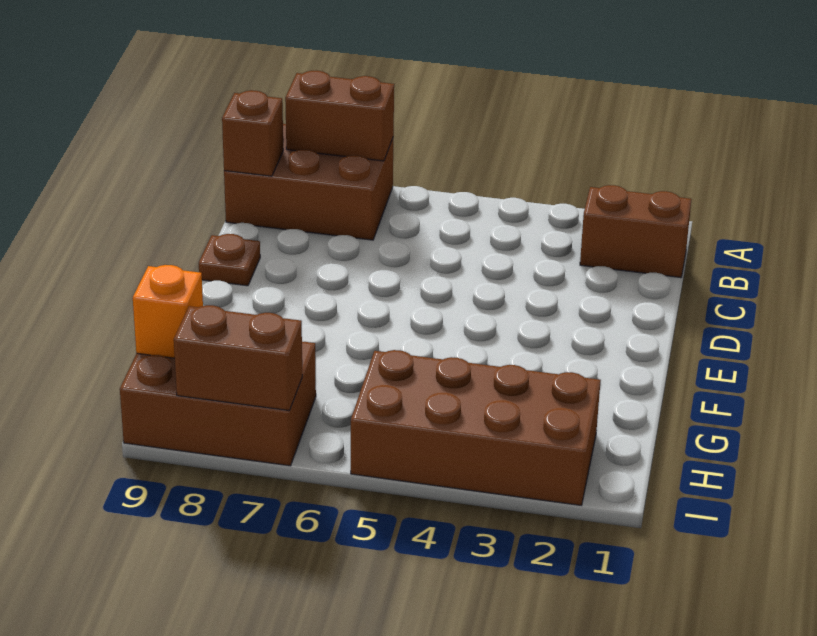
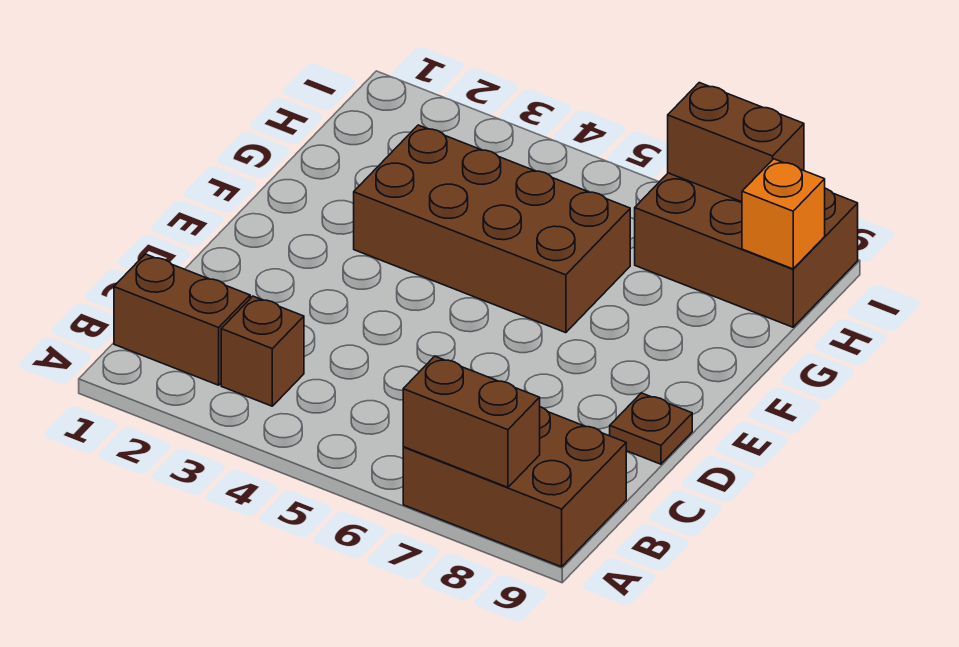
brown brick B9 level 2 -> brown brick B3 level 1
brown brick H2:I5 level 1 -> brown brick F3:G6 level 1

